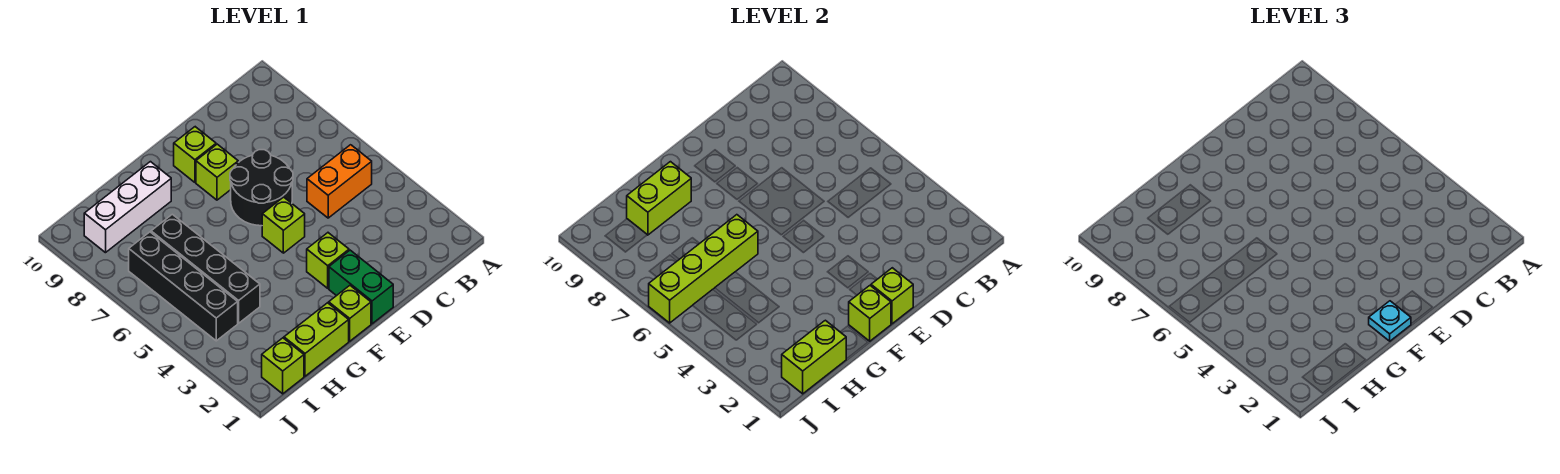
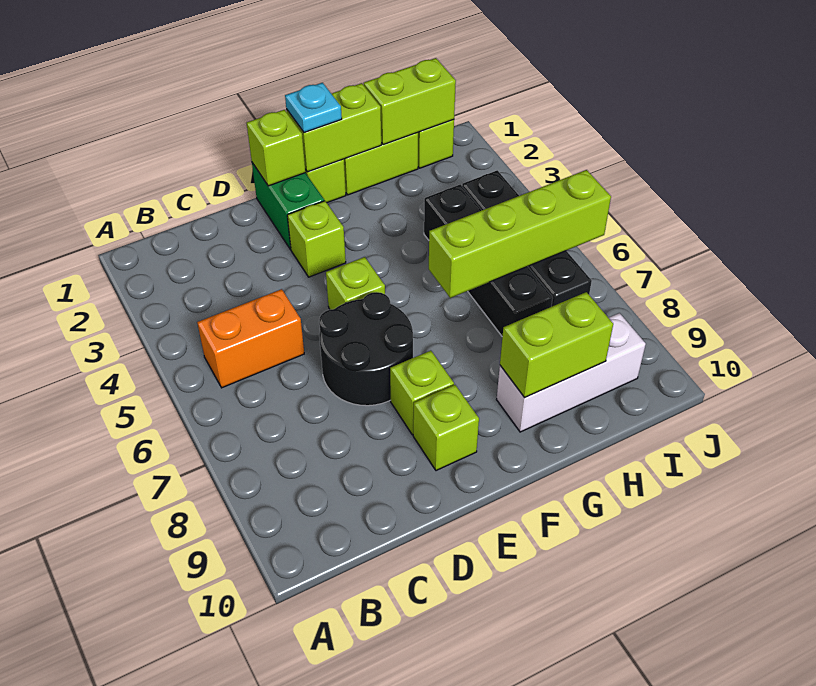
lime brick F1 level 2 -> lime brick F1:G1 level 2

